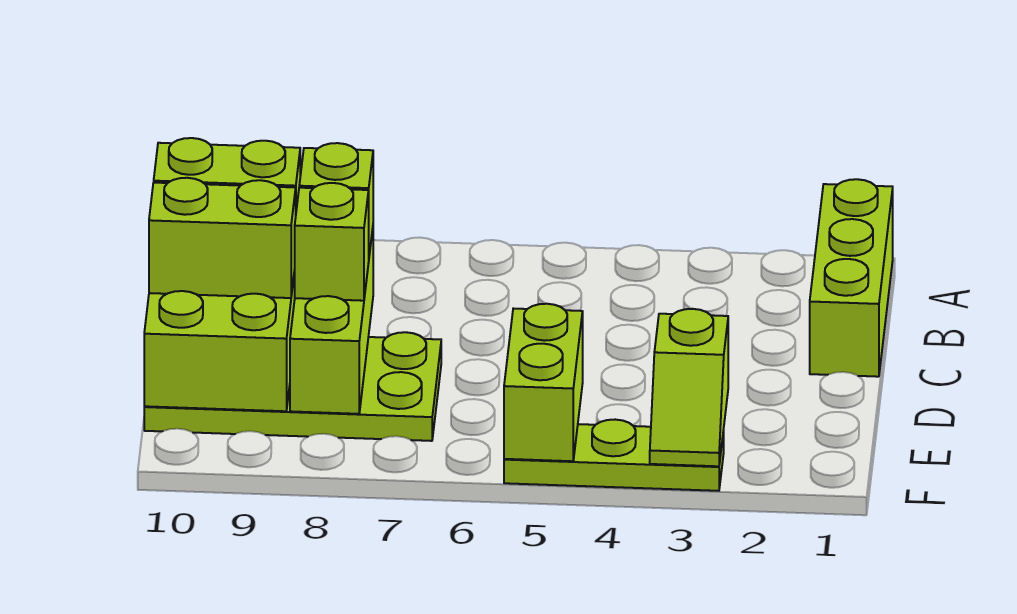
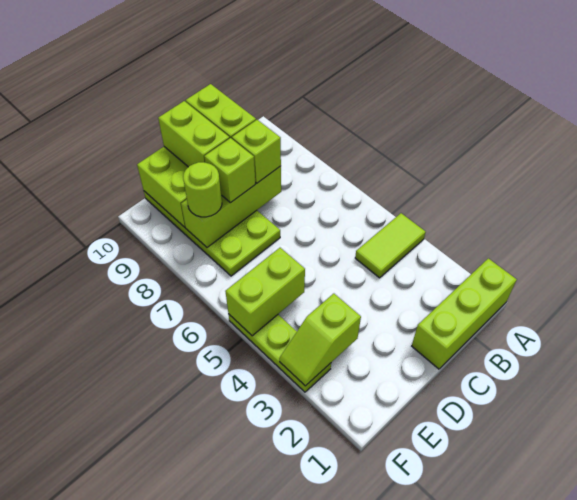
none -> lime tile A4:B4 level 1
none -> lime round brick E8 level 3

